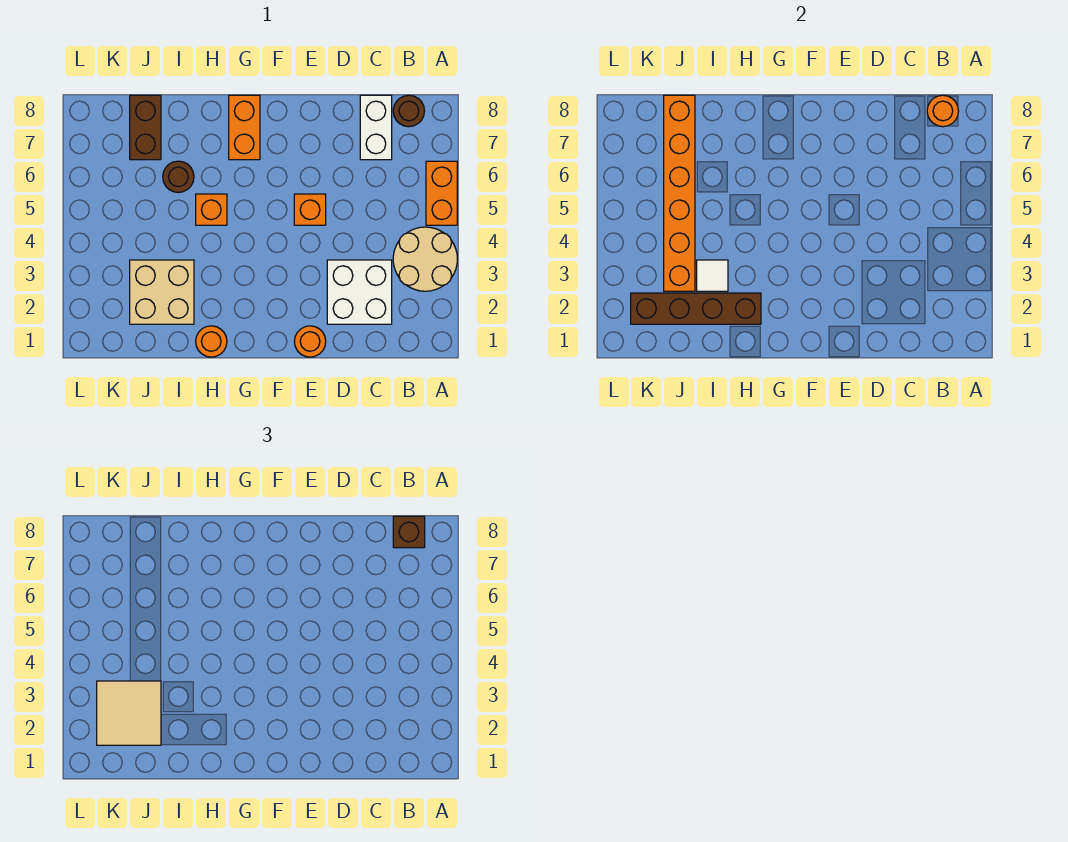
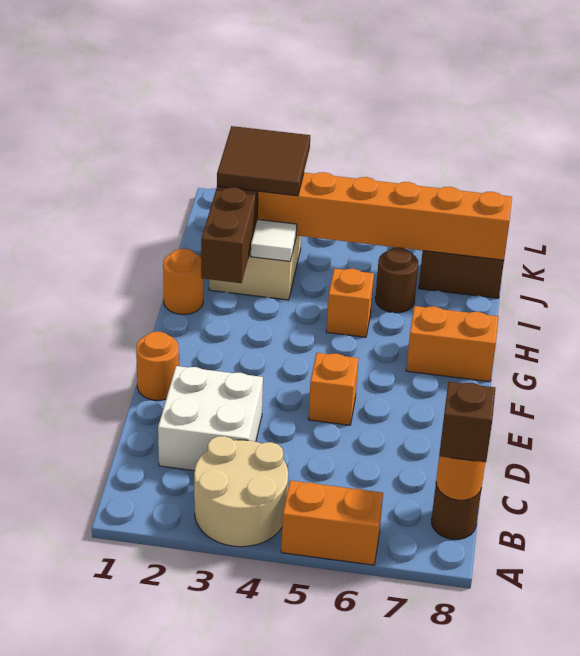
white brick C7:C8 level 1 -> none
tan tile J2:K3 level 3 -> brown tile J2:K3 level 3

